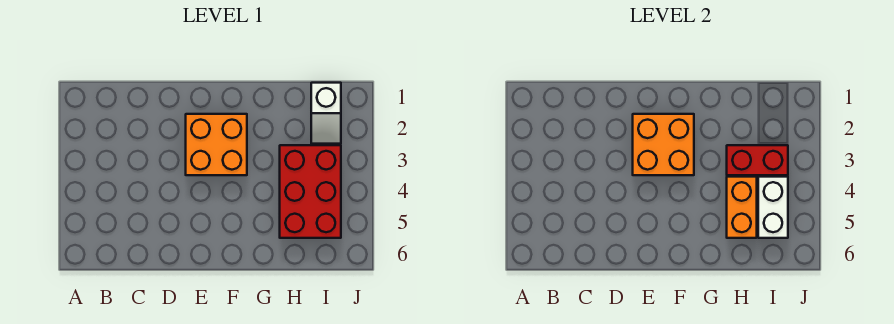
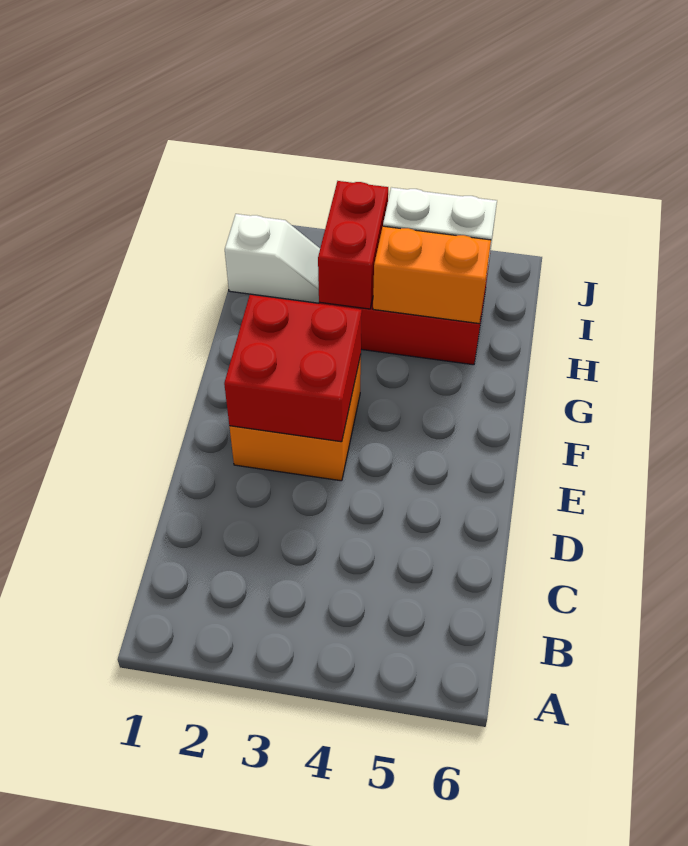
orange brick E2:F3 level 2 -> red brick E2:F3 level 2

